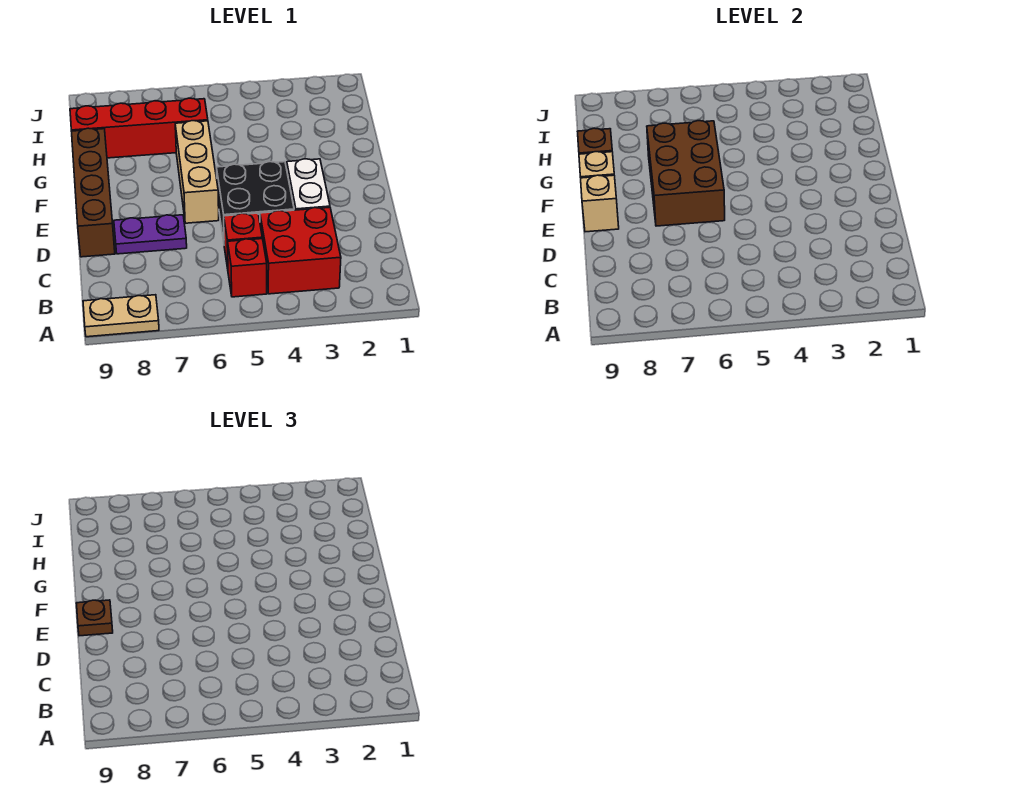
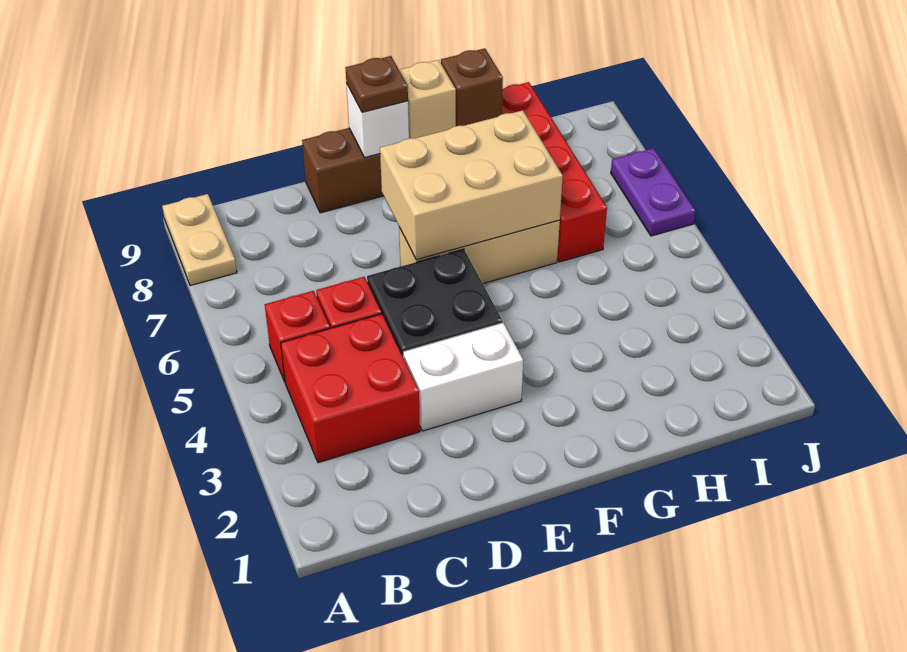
purple plate D7:D8 level 1 -> purple plate J6:J7 level 1
brown brick E6:G7 level 2 -> tan brick E6:G7 level 2
tan brick E9 level 2 -> white brick E9 level 2

